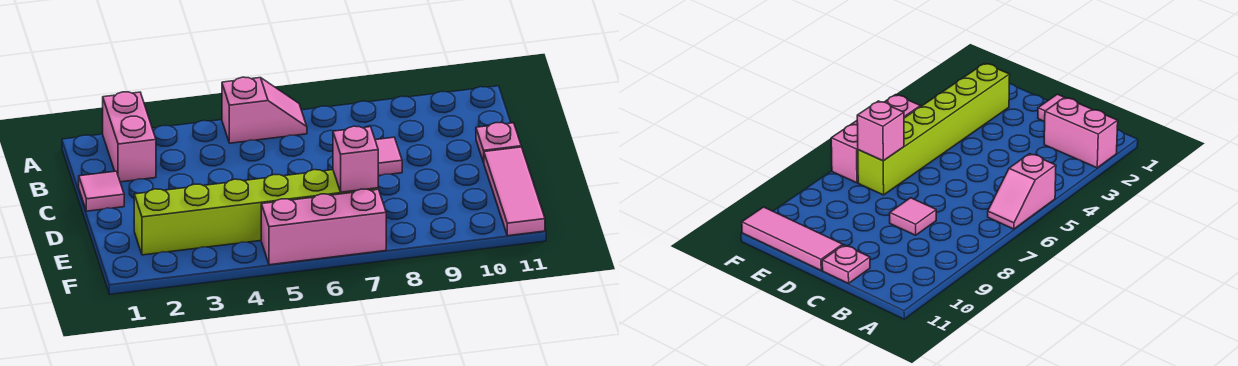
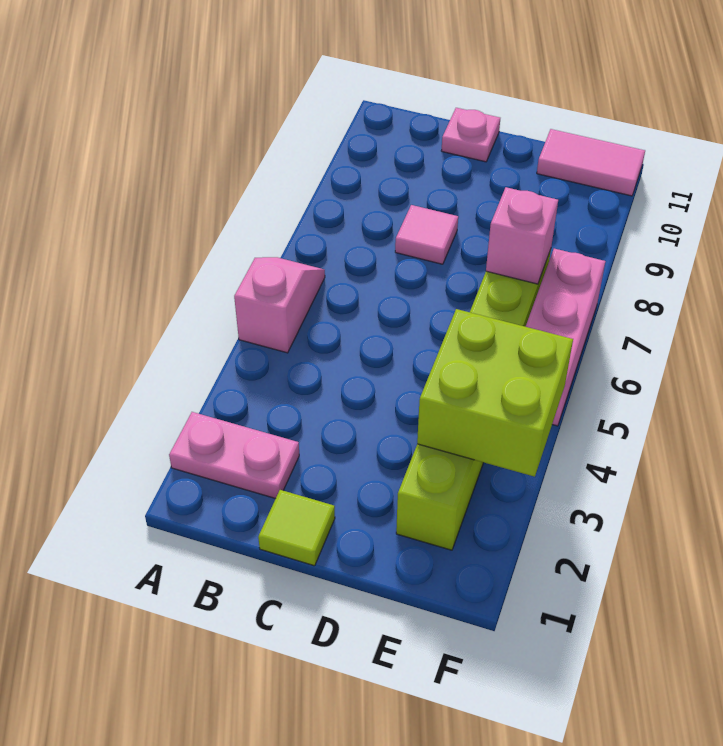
pink brick A2:B2 level 1 -> pink plate A2:B2 level 1
pink tile C1 level 1 -> lime tile C1 level 1
pink tile D11:F11 level 1 -> pink tile E11:F11 level 1
none -> lime brick E3:F4 level 2

